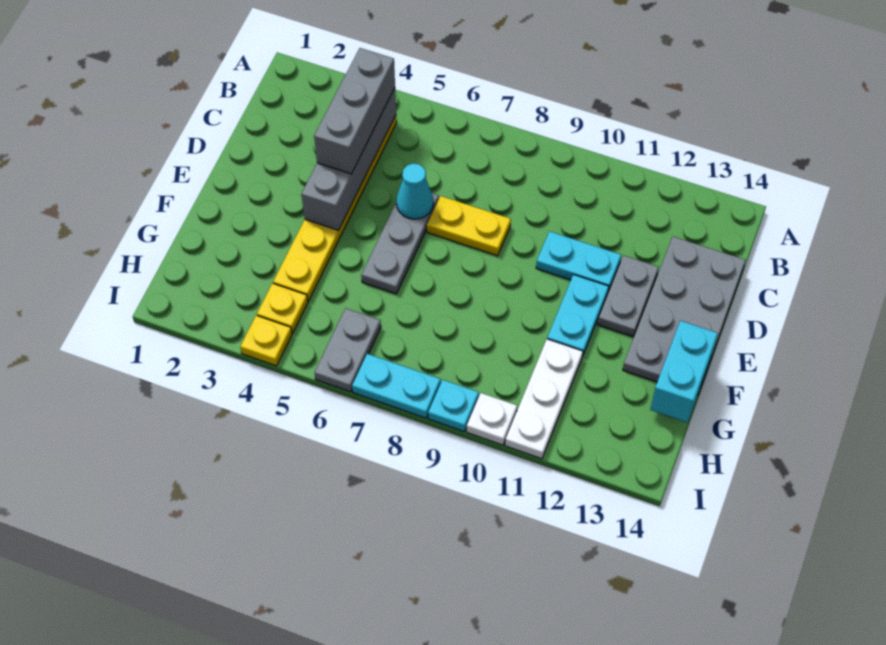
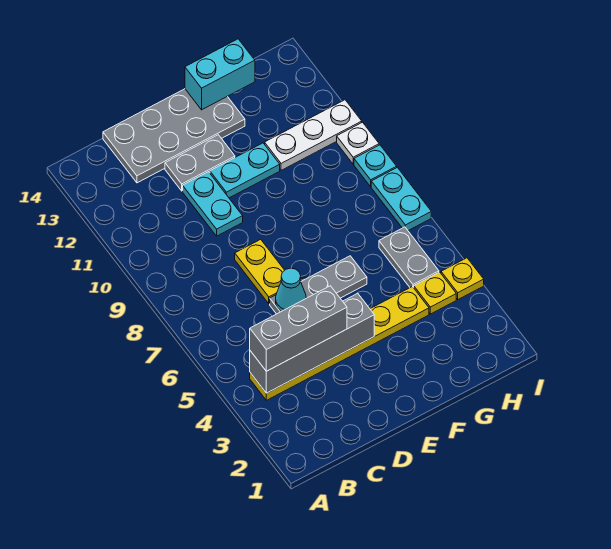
grey plate H6:I6 level 1 -> grey plate H5:H6 level 1

